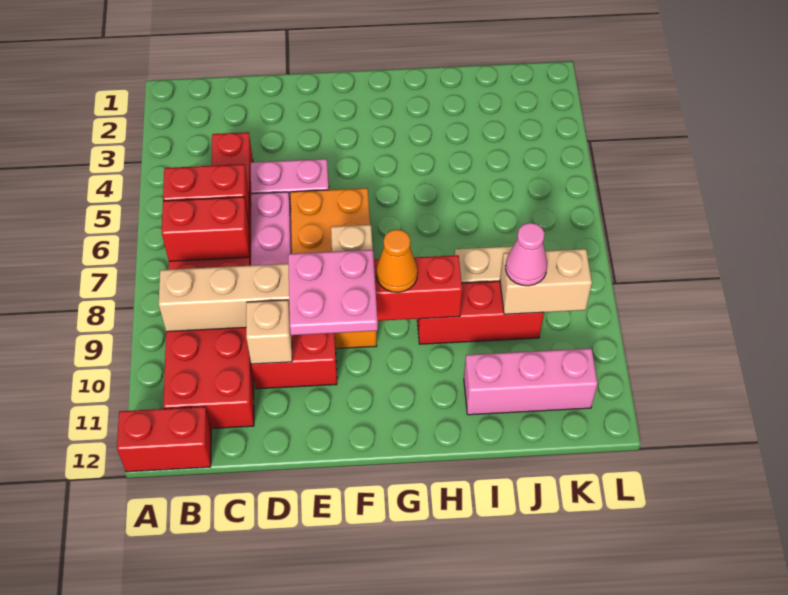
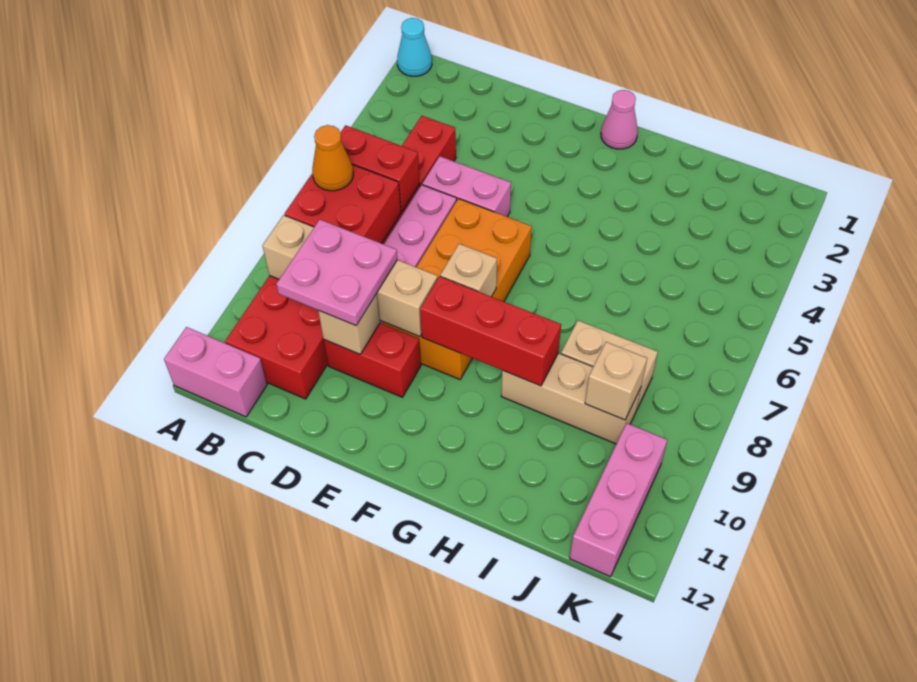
none -> cyan cone A1 level 1
red brick A12:B12 level 1 -> pink brick A12:B12 level 1
red brick B7:C7 level 2 -> red brick B7:C8 level 2
pink plate E9:F10 level 3 -> pink plate C9:D10 level 3
orange cone G9 level 3 -> orange cone B7 level 3
red brick H9:J9 level 1 -> tan brick H9:J9 level 1
pink brick I11:K11 level 1 -> pink brick K10:K12 level 1
tan brick J9:K9 level 2 -> tan brick J9 level 2
pink cone J9 level 3 -> pink cone G1 level 1

